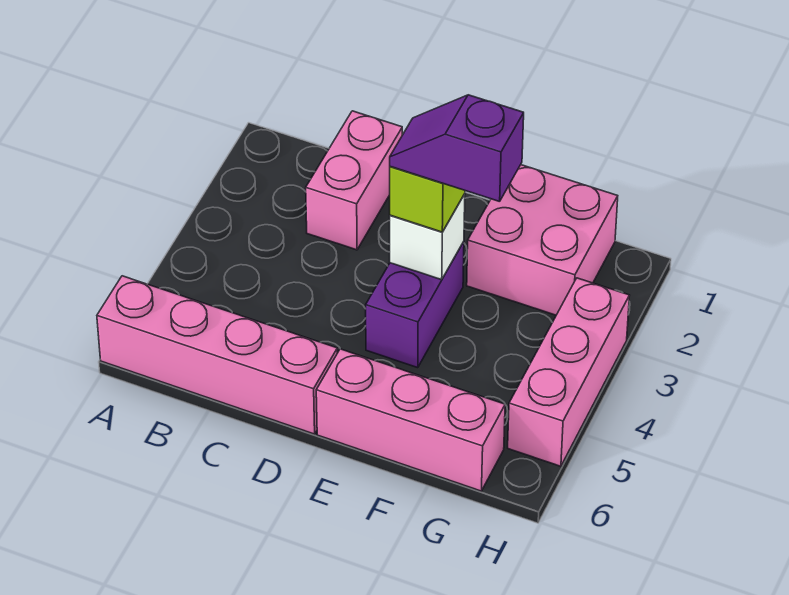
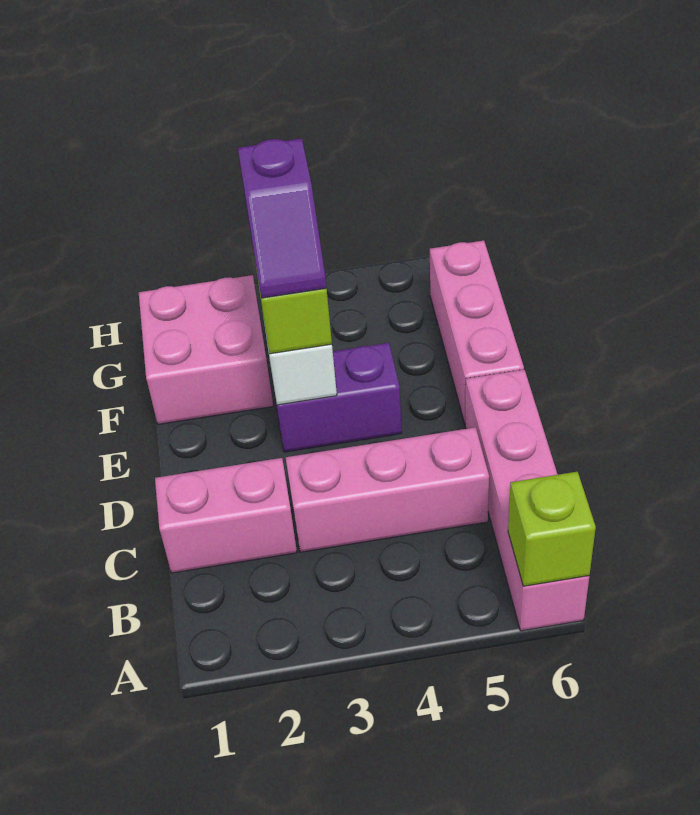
none -> lime brick A6 level 2
pink brick H3:H5 level 1 -> pink brick C3:C5 level 1

